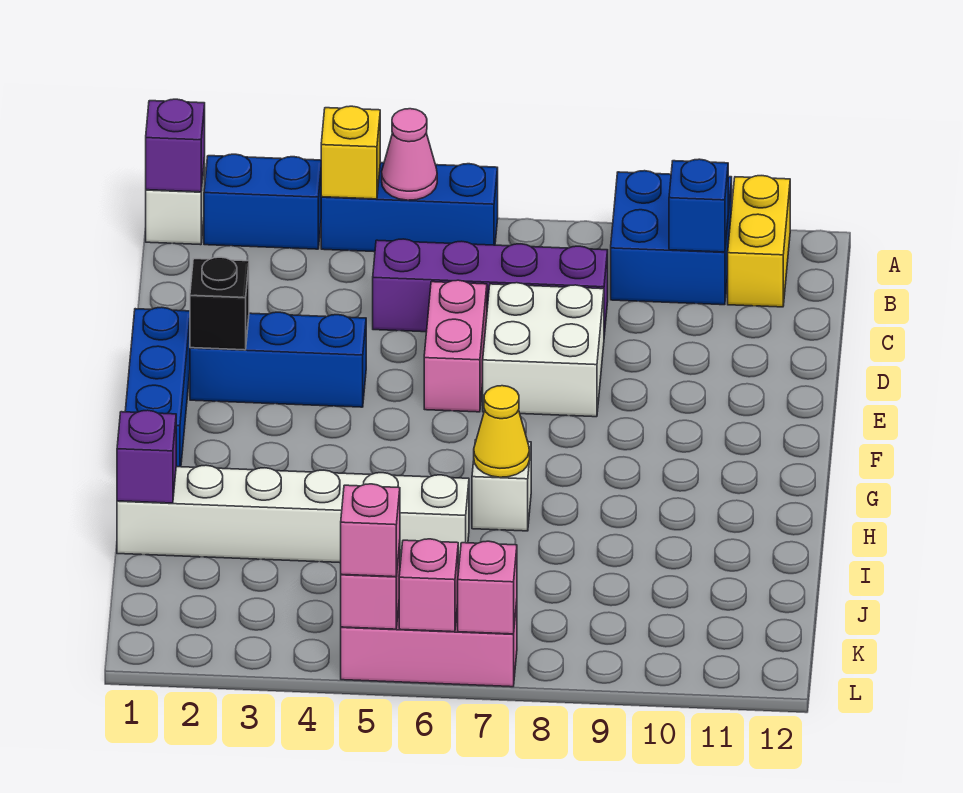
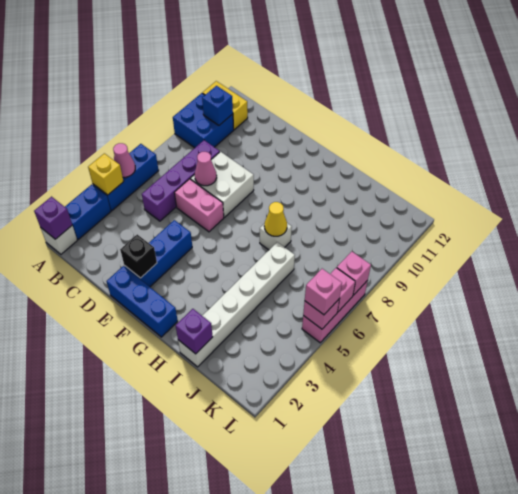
none -> pink cone D7 level 2

